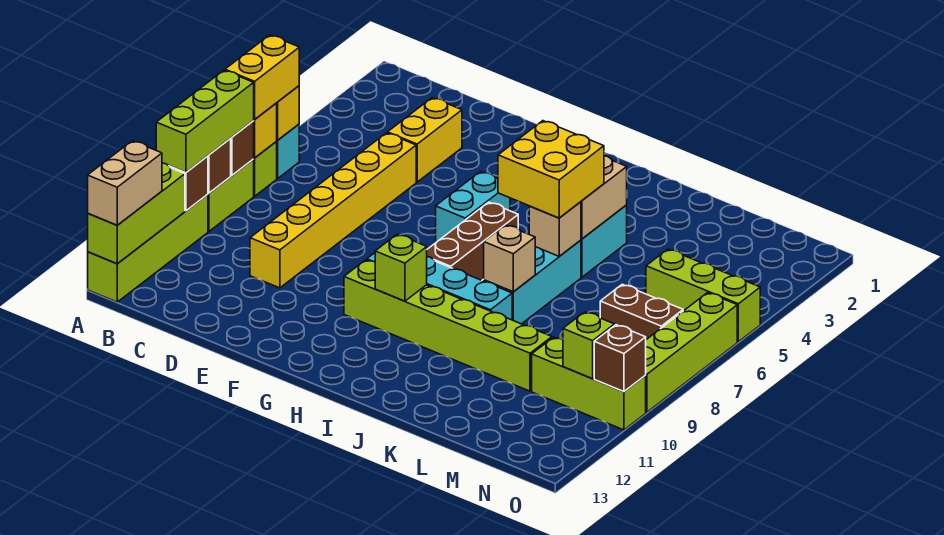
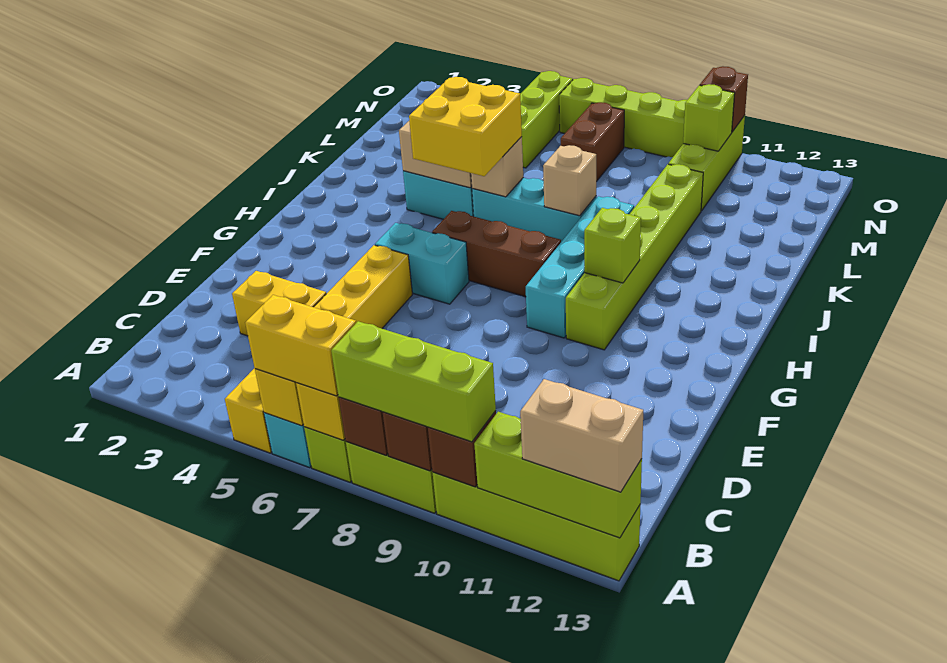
yellow brick D5:D10 level 1 -> yellow brick A5:F5 level 1

